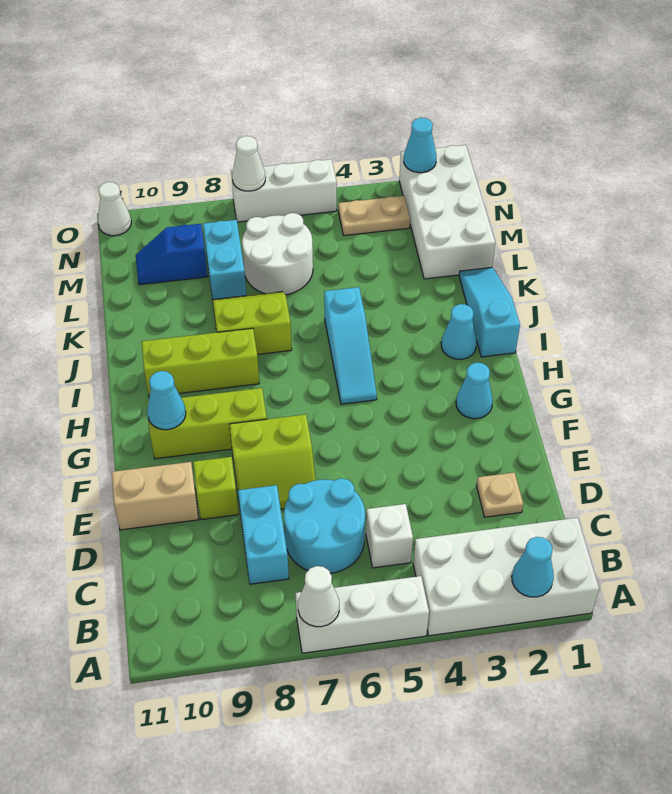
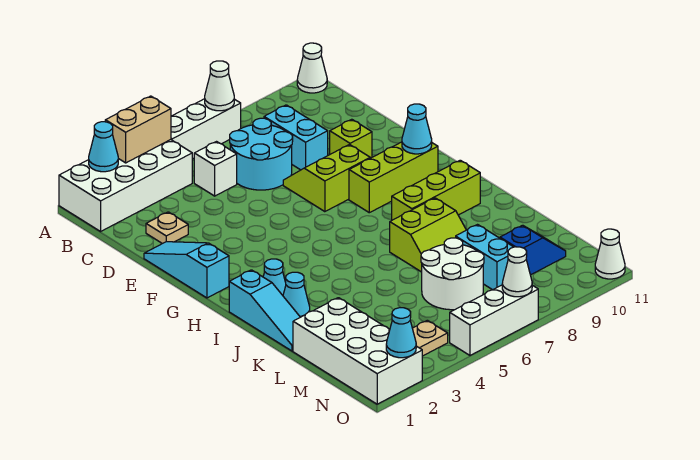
none -> white cone A11 level 1
tan brick E10:E11 level 1 -> tan brick A3:A4 level 2
cyan cone G2 level 1 -> cyan cone J2 level 1
cyan slope H5:J5 level 1 top J -> cyan slope E1:G1 level 1 top G

